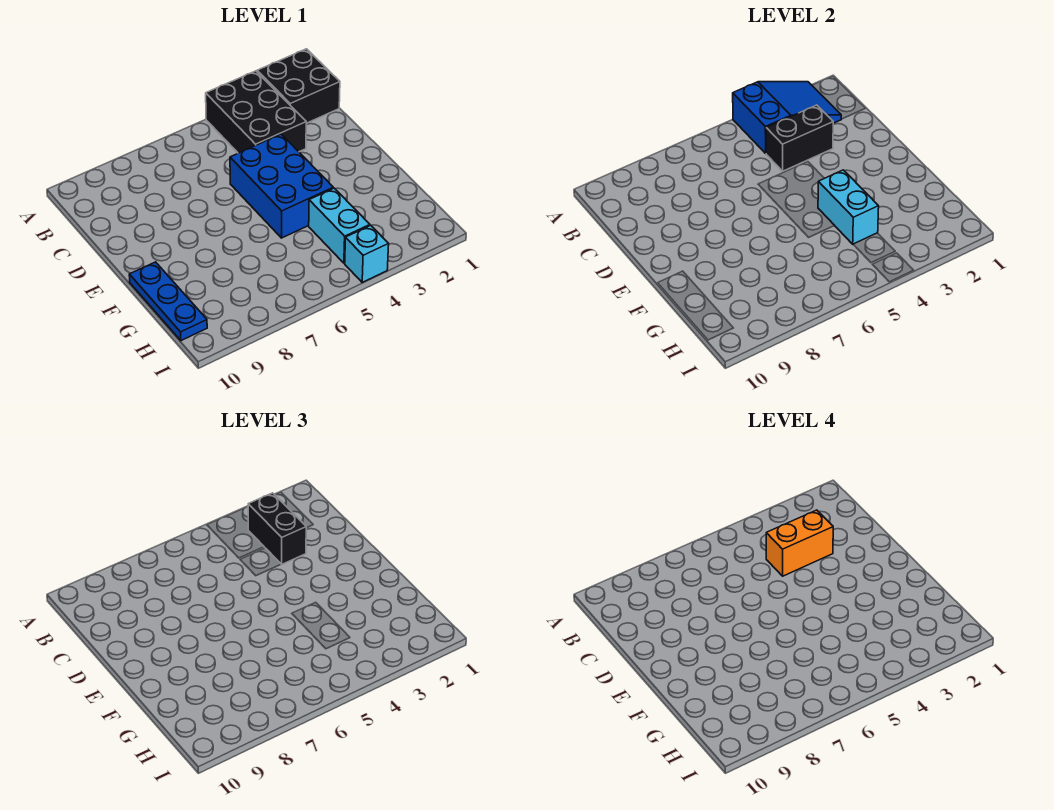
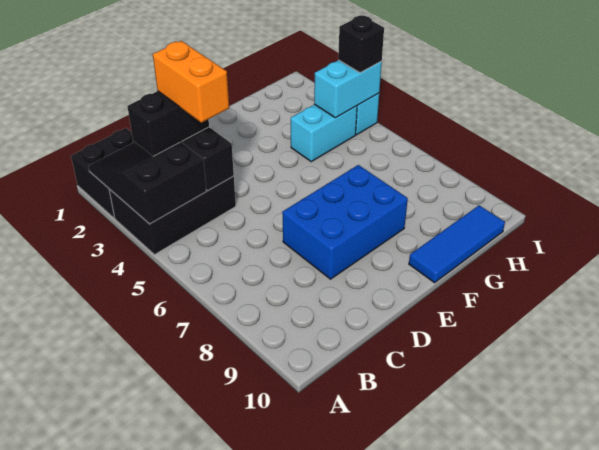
blue slope A2:B4 level 2 top 4 -> black slope A2:B4 level 2 top 4
blue brick D4:F5 level 1 -> blue brick D7:F8 level 1
cyan brick F4:G4 level 2 -> cyan brick H4:I4 level 2
blue plate F10:H10 level 1 -> blue tile F10:H10 level 1
none -> black brick I4 level 3

